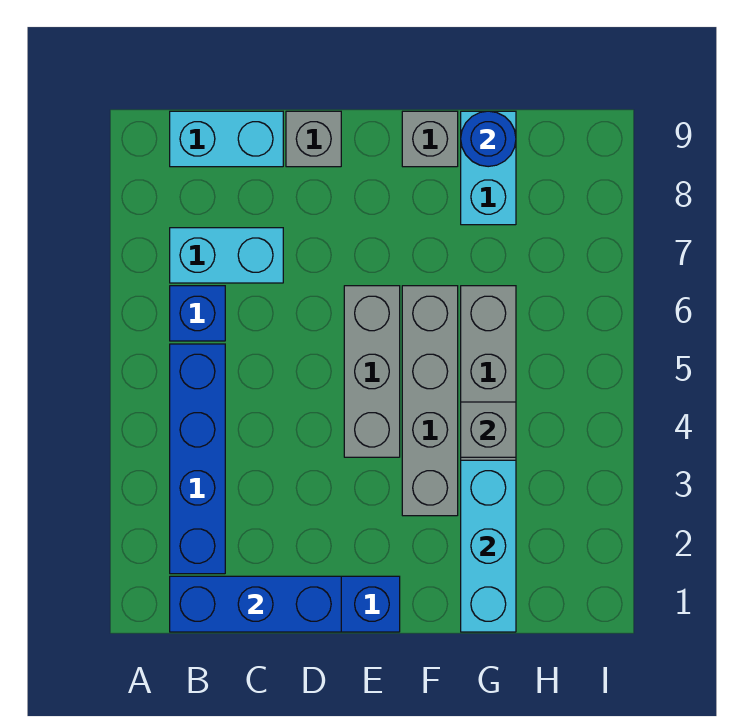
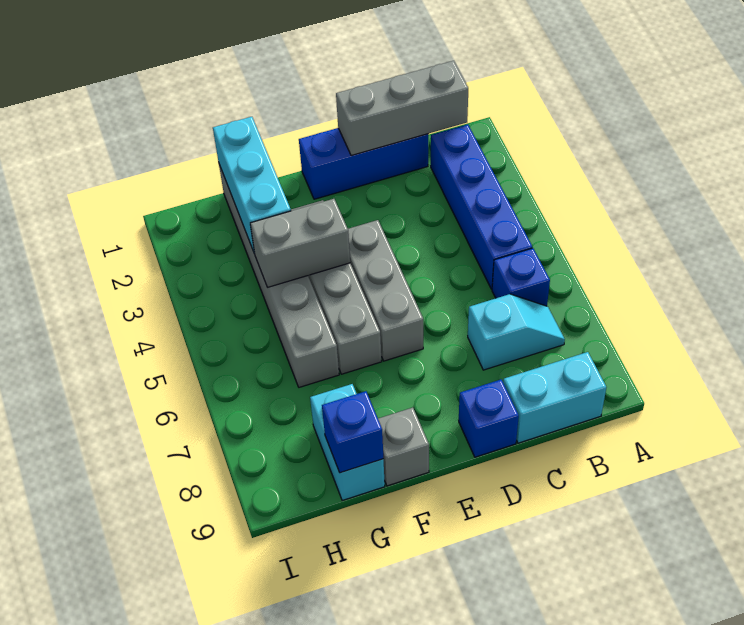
blue brick B1:D1 level 2 -> grey brick B1:D1 level 2
cyan brick B7:C7 level 1 -> cyan slope B7:C7 level 1 top C
grey brick D9 level 1 -> blue brick D9 level 1
grey brick G4 level 2 -> grey brick F4:G4 level 2
blue round brick G9 level 2 -> blue brick G9 level 2

